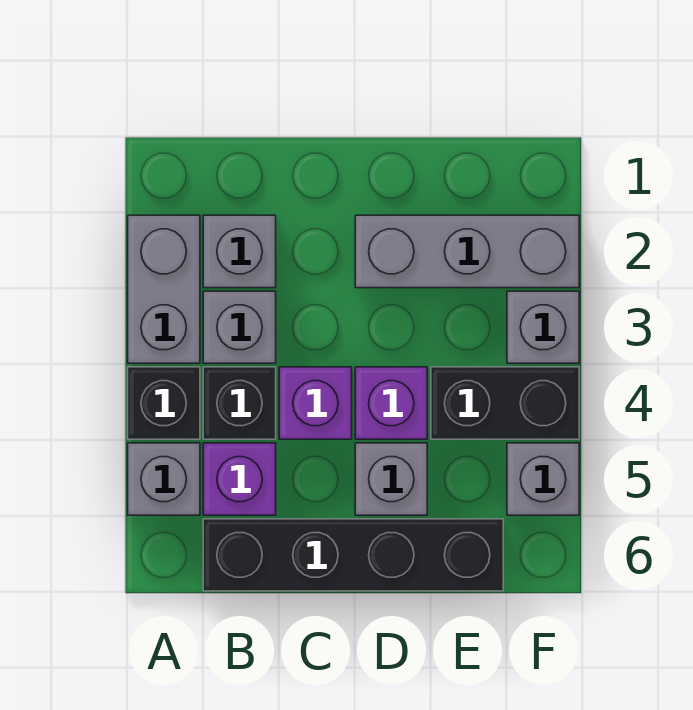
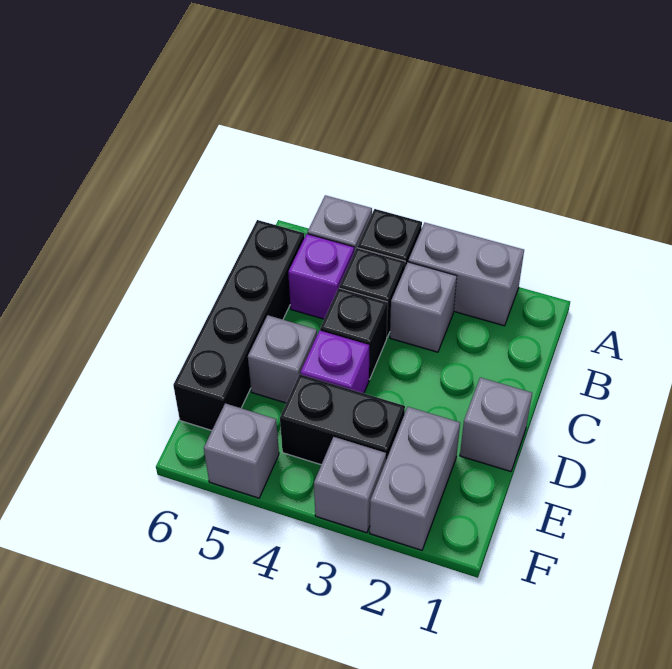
grey brick B2 level 1 -> grey brick D1 level 1
purple brick C4 level 1 -> black brick C4 level 1
grey brick D2:F2 level 1 -> grey brick E2:F2 level 1
black brick E4:F4 level 1 -> black brick E3:E4 level 1

